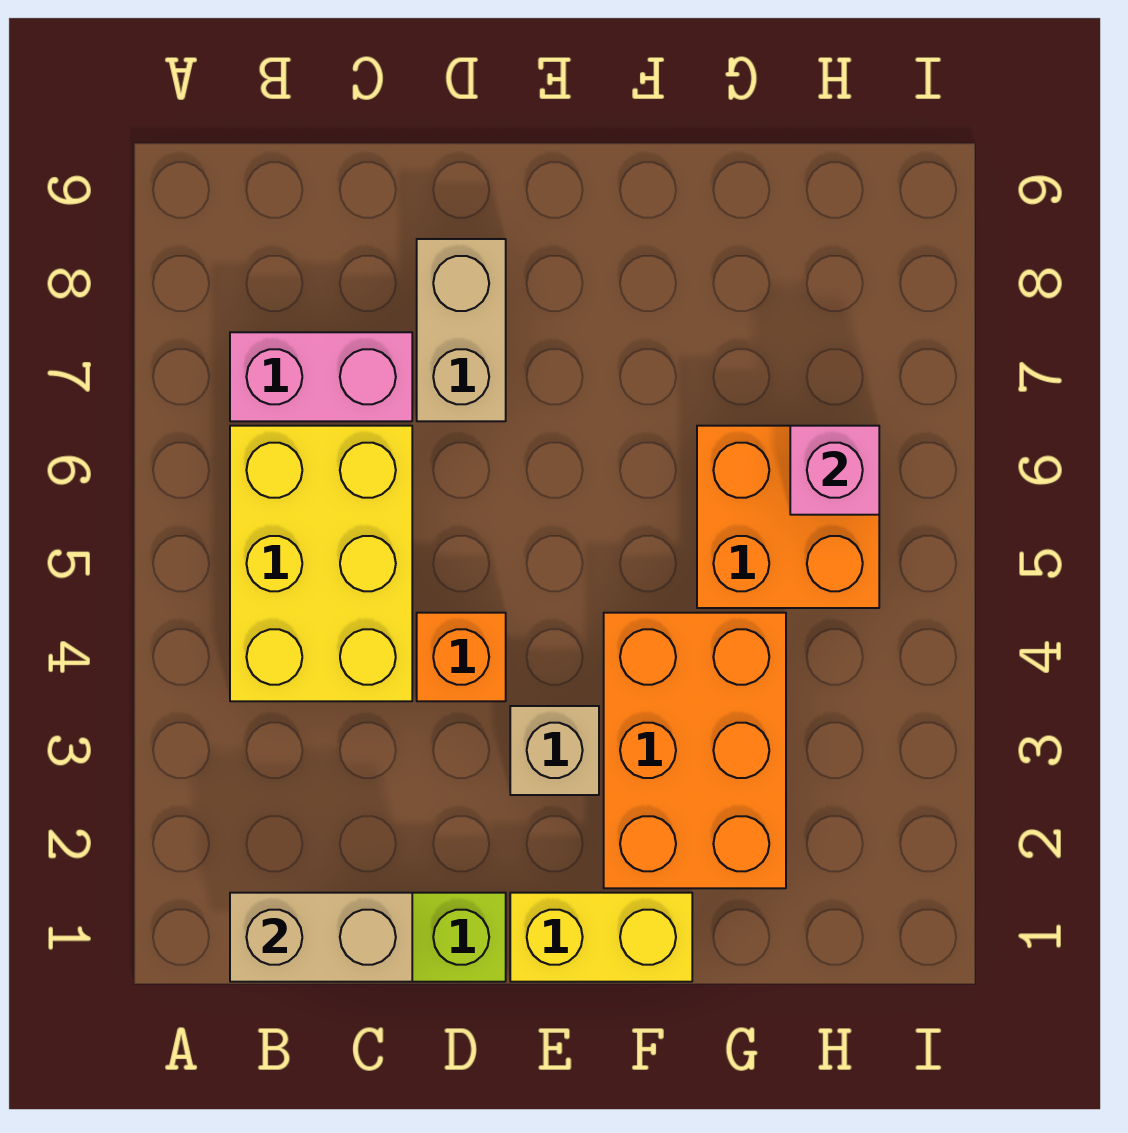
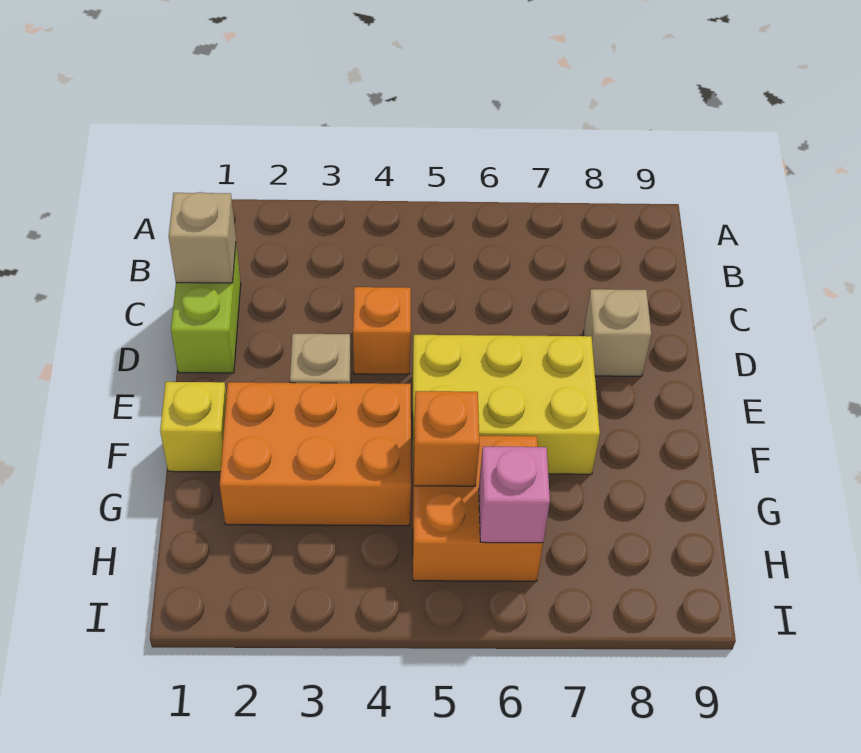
tan brick B1:C1 level 2 -> tan brick C1 level 2
yellow brick B4:C6 level 1 -> yellow brick E5:F7 level 1
pink brick B7:C7 level 1 -> none
tan brick D7:D8 level 1 -> tan brick D8 level 1
yellow brick E1:F1 level 1 -> yellow brick F1 level 1
none -> orange brick G5 level 2

